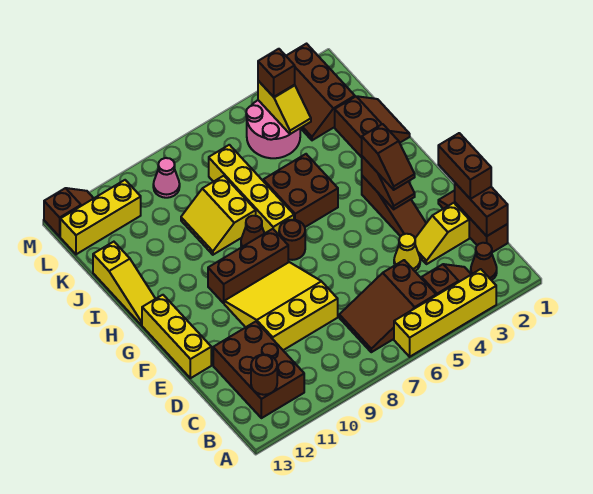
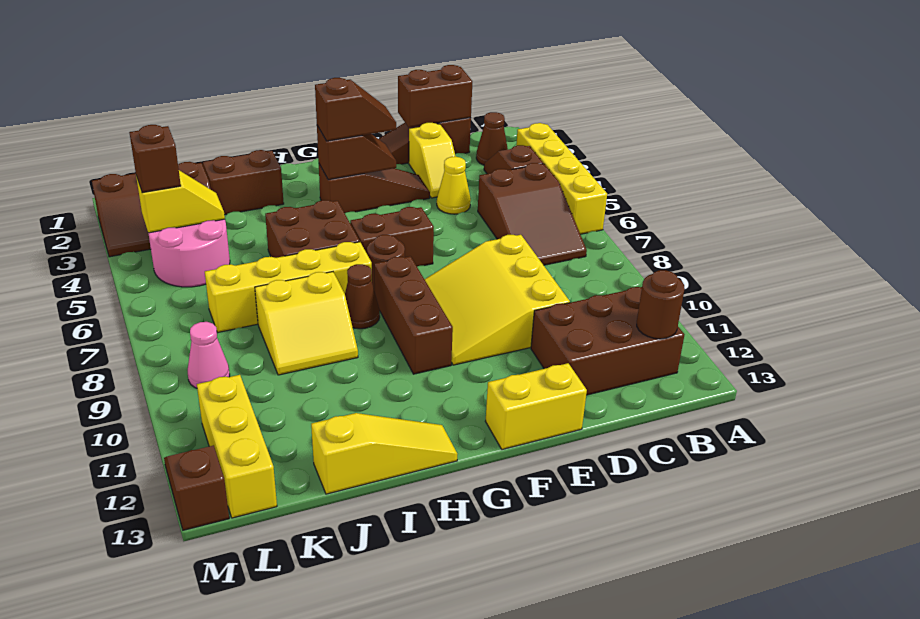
brown brick D1:E1 level 3 -> brown brick F6:G6 level 1
yellow brick E13:G13 level 1 -> yellow brick E13:F13 level 1

